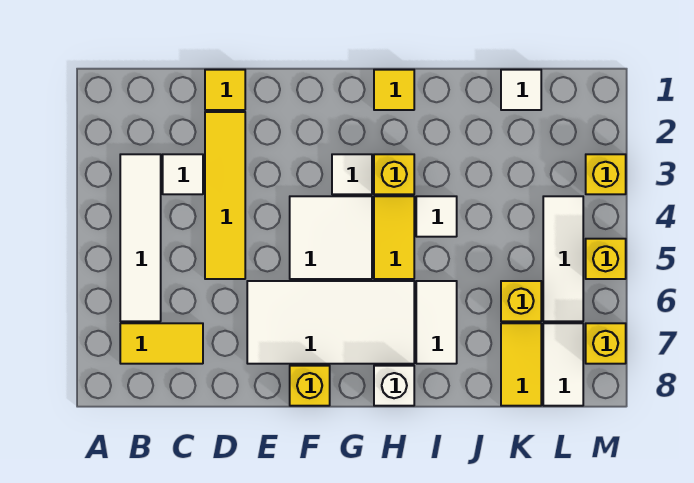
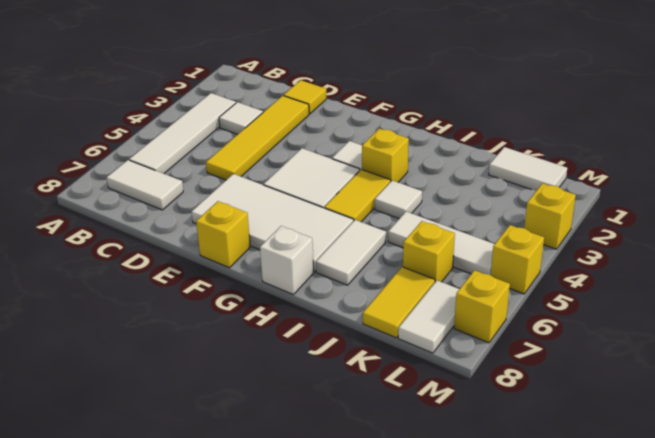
yellow tile B7:C7 level 1 -> white tile B7:C7 level 1
yellow tile H1 level 1 -> none
white tile K1 level 1 -> white tile K1:L1 level 1
white tile L4:L6 level 1 -> white tile J5:L5 level 1

